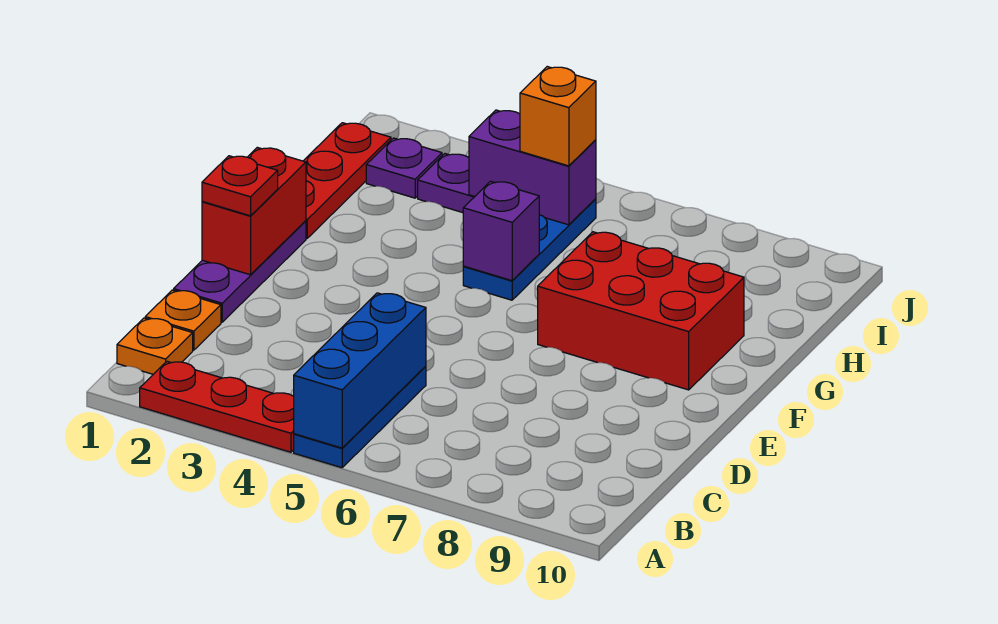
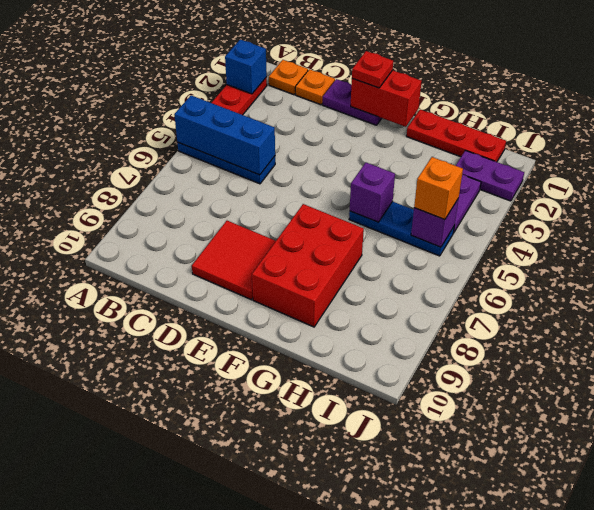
none -> blue brick A2 level 2
purple plate D1:F1 level 1 -> purple plate D1:E1 level 1
none -> red tile D8:E9 level 1
purple plate I2 level 1 -> purple plate I2:J2 level 1
purple brick I4:I5 level 2 -> purple brick I5 level 2

